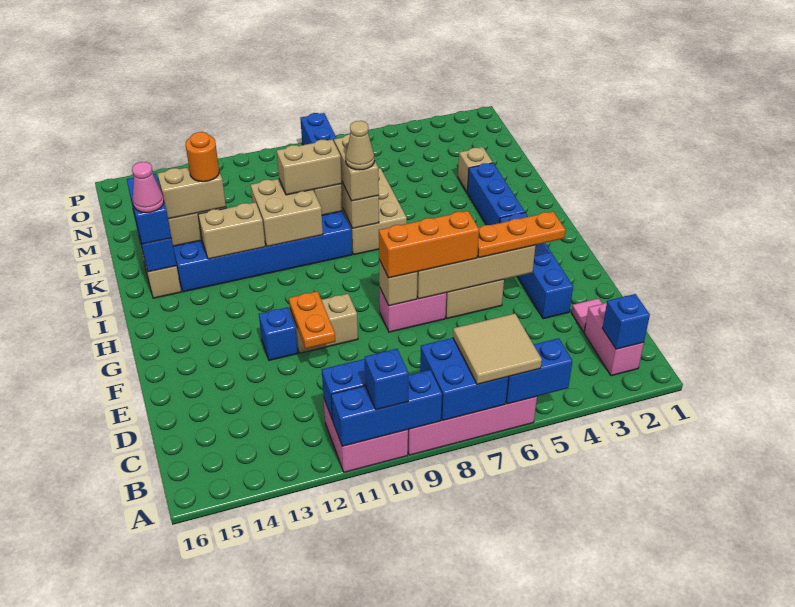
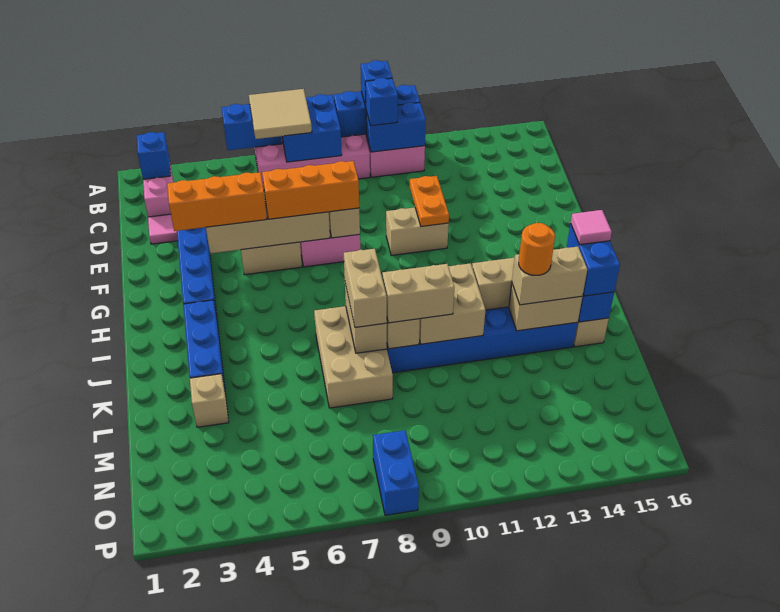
orange plate F3:F5 level 3 -> orange brick F3:F5 level 3
blue brick F12 level 1 -> blue brick B10 level 3
tan cone J8 level 4 -> none
pink cone J15 level 4 -> pink tile J15 level 4

